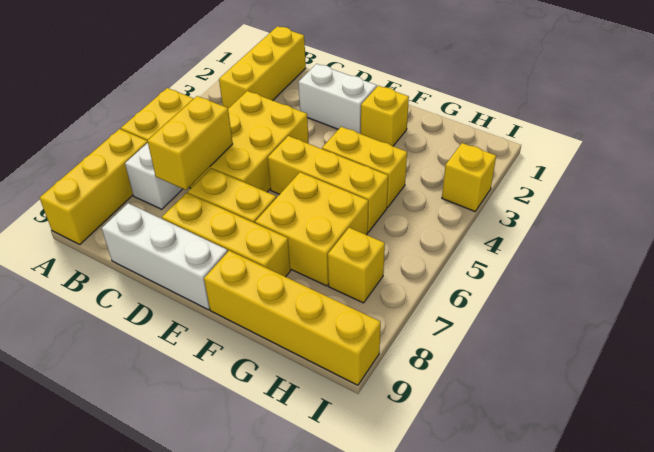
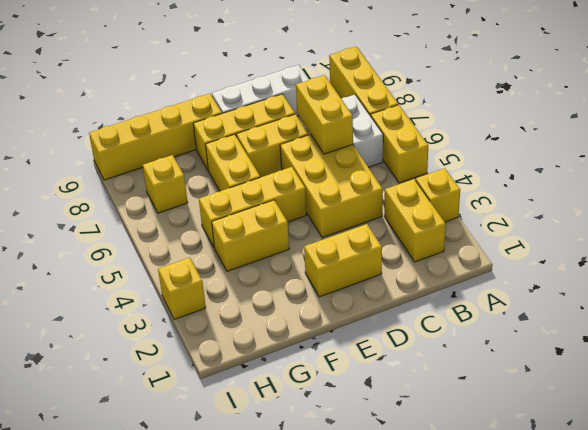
yellow brick B1:B3 level 1 -> yellow brick B2:B3 level 1
white brick D2:E2 level 1 -> yellow brick D2:E2 level 1
yellow brick F2 level 1 -> yellow brick A3 level 1
yellow brick F6:G7 level 1 -> yellow brick F6:F7 level 1

